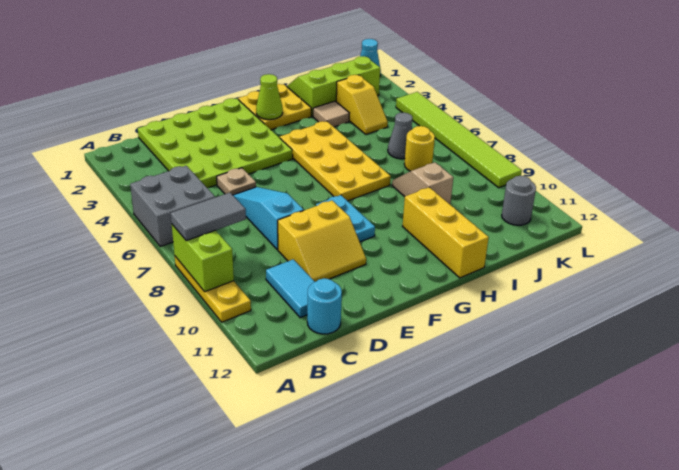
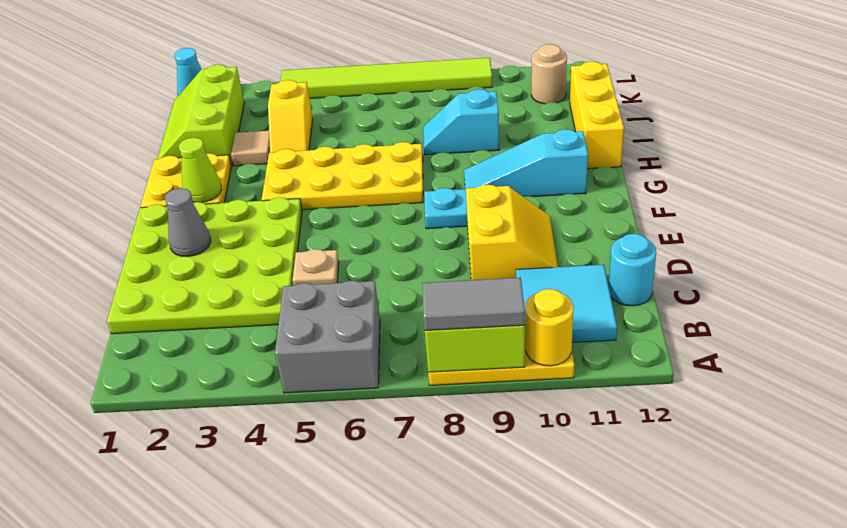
grey tile A8:B8 level 3 -> grey tile A8:A9 level 3
cyan tile C10:C11 level 1 -> cyan tile B10:C11 level 1
cyan slope D6:D8 level 1 top 8 -> cyan slope G9:G11 level 1 top 11
yellow brick H10:H12 level 1 -> yellow brick H12:J12 level 1
tan slope I8:I9 level 1 top 9 -> cyan slope I8:I9 level 1 top 9
yellow slope J3:J4 level 1 top 3 -> yellow slope I4:J4 level 1 top J
grey cone J6 level 1 -> grey cone E2 level 2
yellow round brick J7 level 1 -> yellow round brick A10 level 2
grey round brick K11 level 1 -> tan round brick K11 level 1

